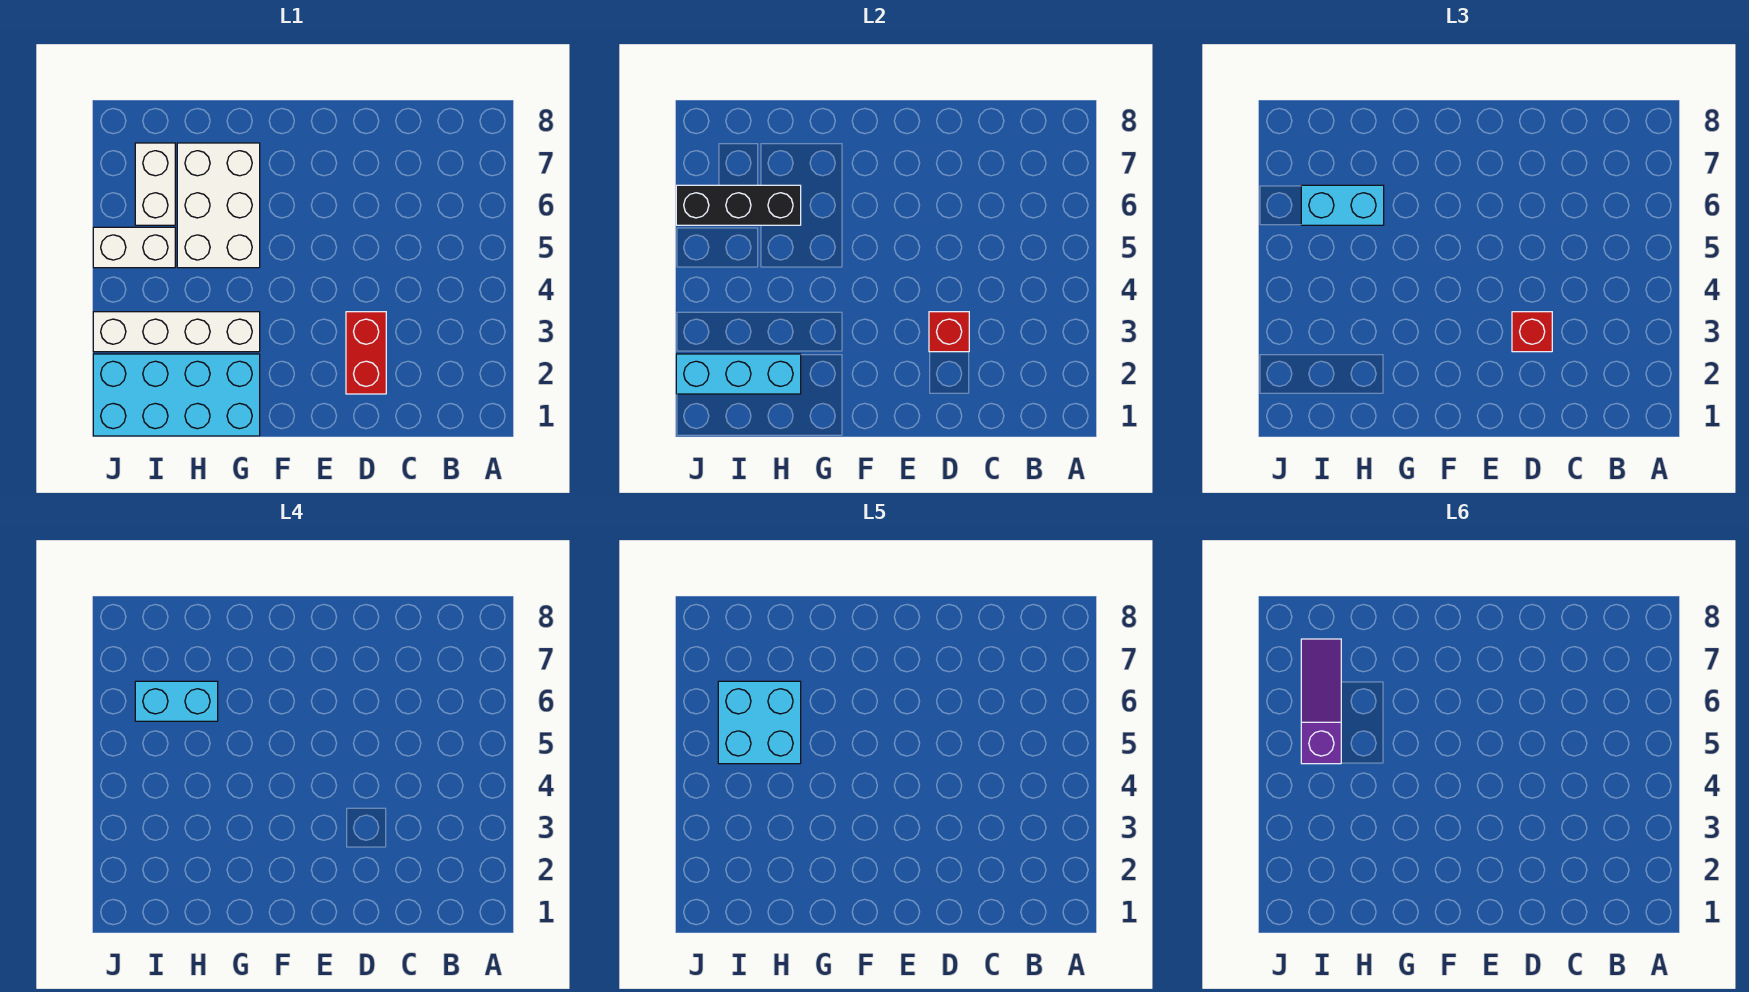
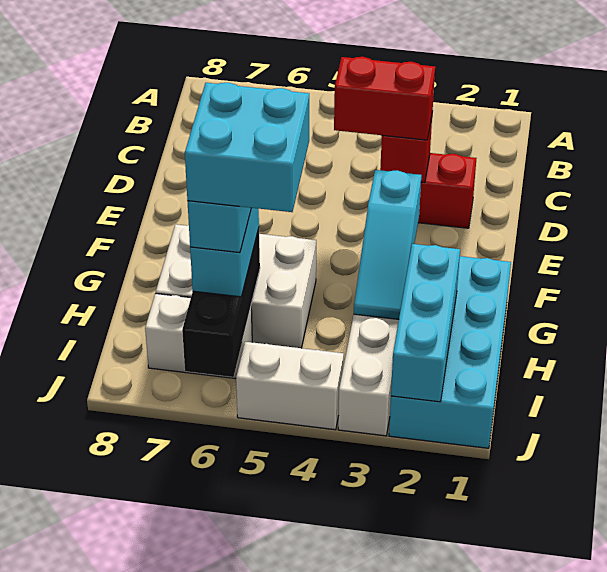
red brick D3 level 3 -> red brick D3:D4 level 3
none -> cyan slope F3:H3 level 2 top F
white brick I5:J5 level 1 -> white brick J4:J5 level 1
purple slope I5:I7 level 6 top 5 -> none

